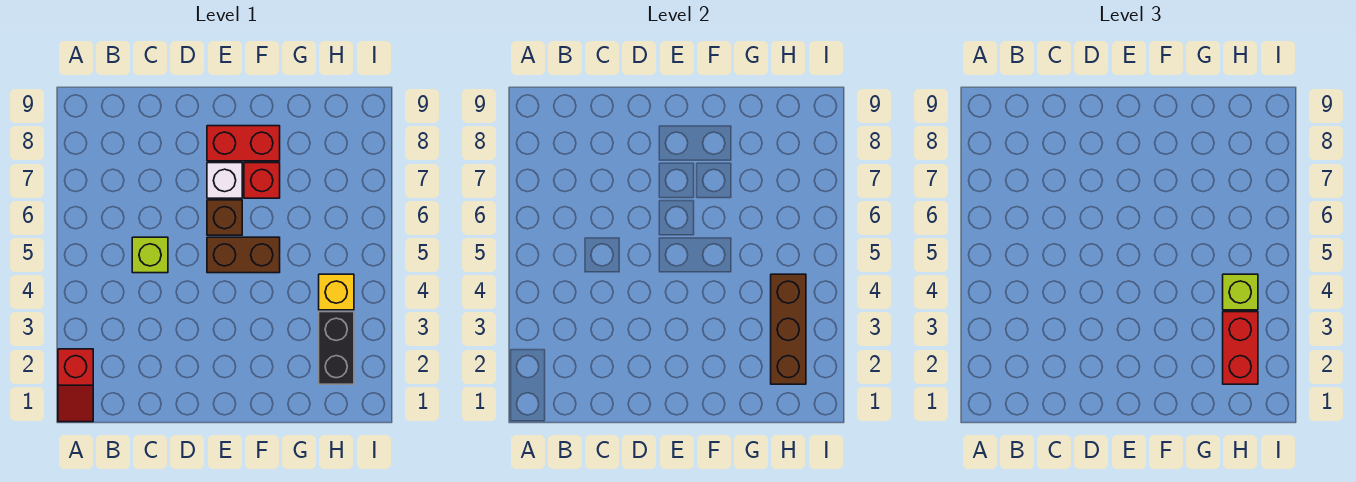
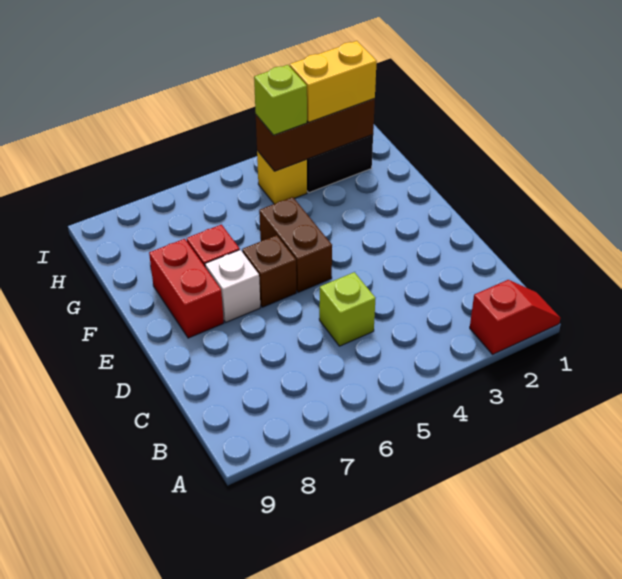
red brick H2:H3 level 3 -> yellow brick H2:H3 level 3

